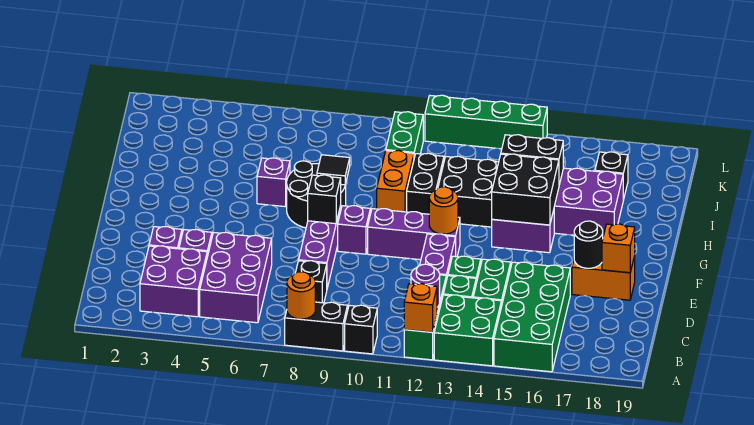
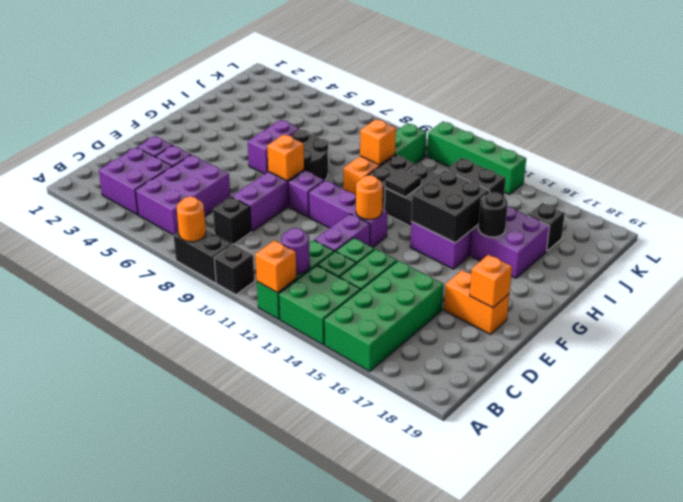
black round brick E17 level 2 -> black round brick H16 level 2
black brick F8 level 2 -> orange brick F8 level 2
purple brick H6 level 1 -> purple brick G6:H6 level 1
black tile H8 level 2 -> black tile H12 level 2
none -> orange brick I10 level 2

